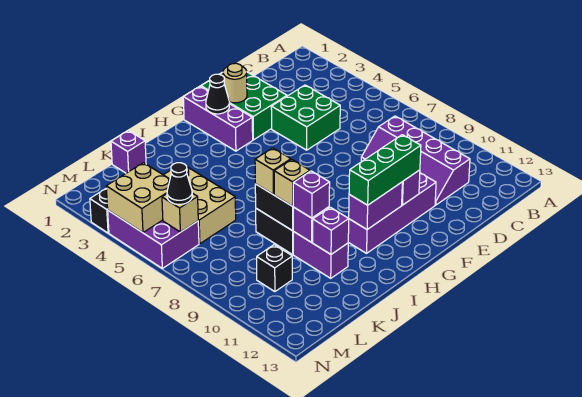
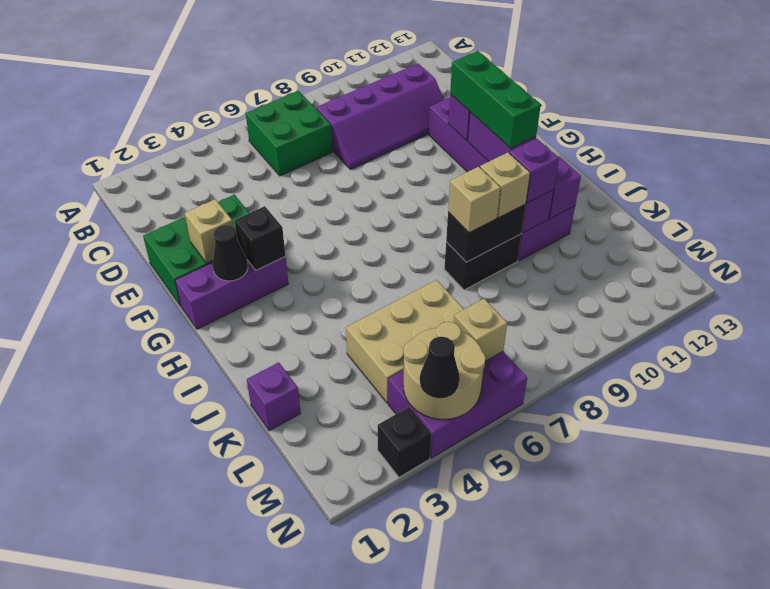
green brick D4:E5 level 1 -> green brick B6:C7 level 1
tan round brick F2 level 2 -> tan brick F2 level 2
black brick L10 level 1 -> black brick G3 level 2
tan brick M4:N5 level 2 -> tan round brick M4:N5 level 2
black cone M6 level 3 -> black cone N4 level 3

